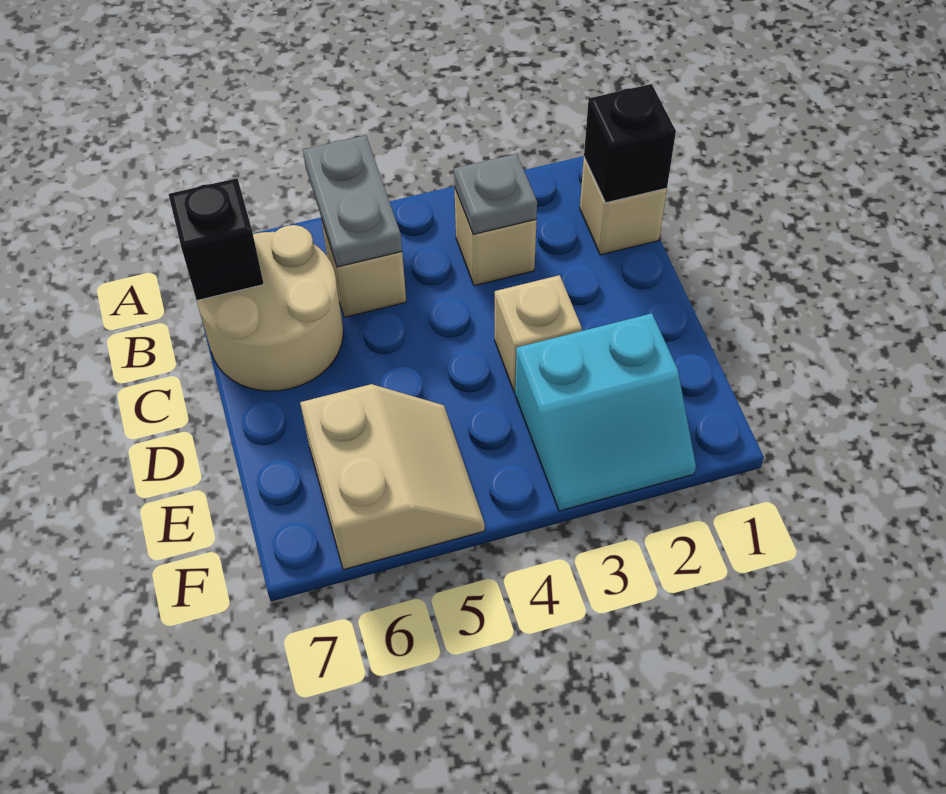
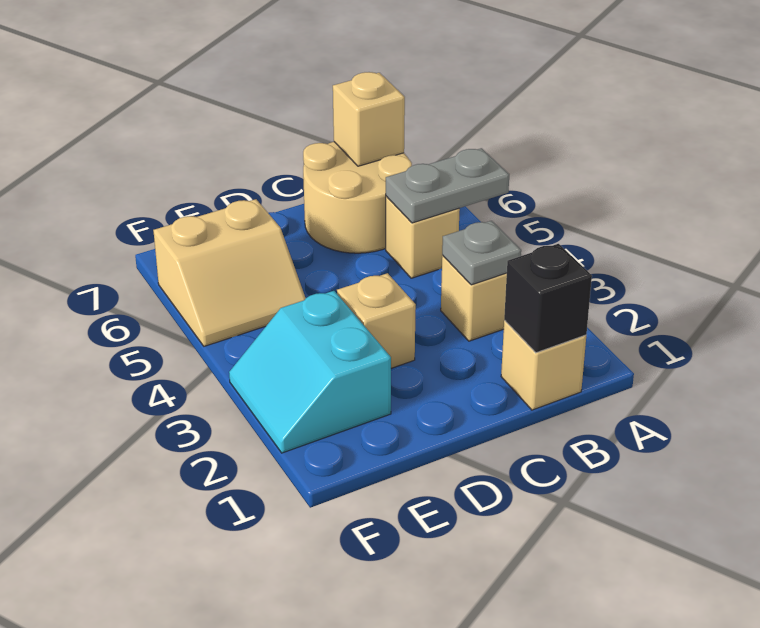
black brick B7 level 2 -> tan brick B7 level 2

